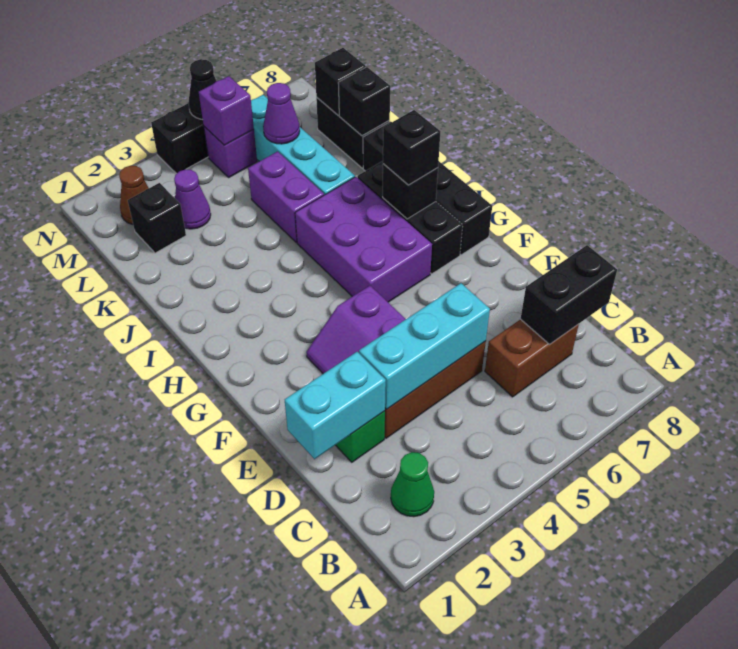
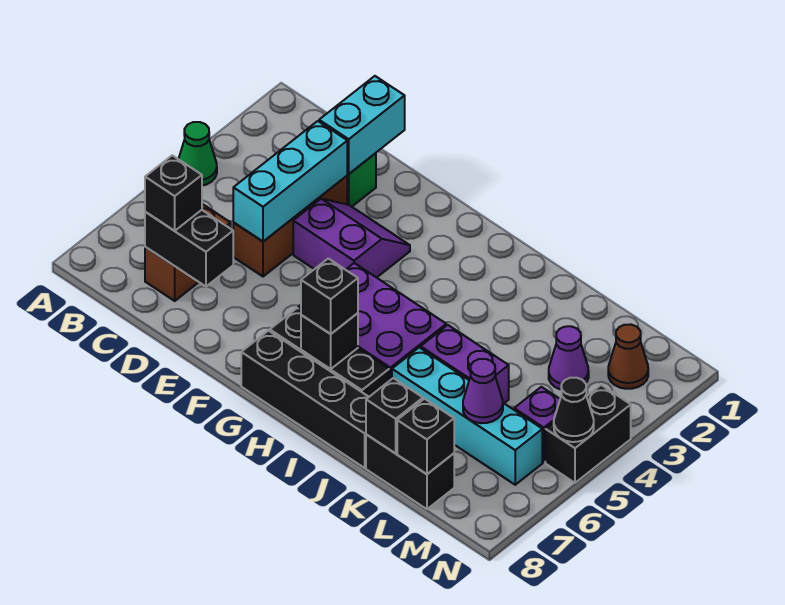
green cone B2 level 1 -> green cone A4 level 1
black brick C7:C8 level 2 -> black brick C7:D7 level 2
black brick L2 level 1 -> black brick C7 level 3
purple brick M5 level 2 -> none

